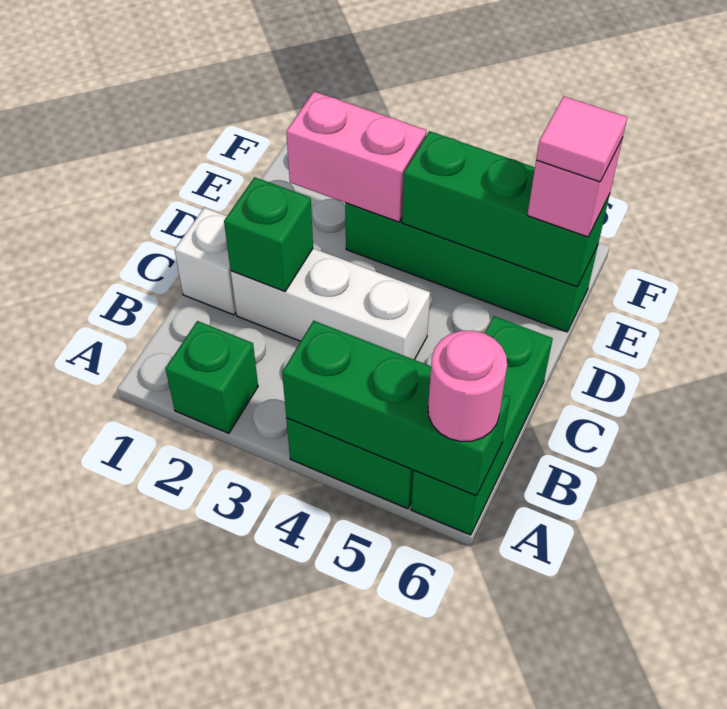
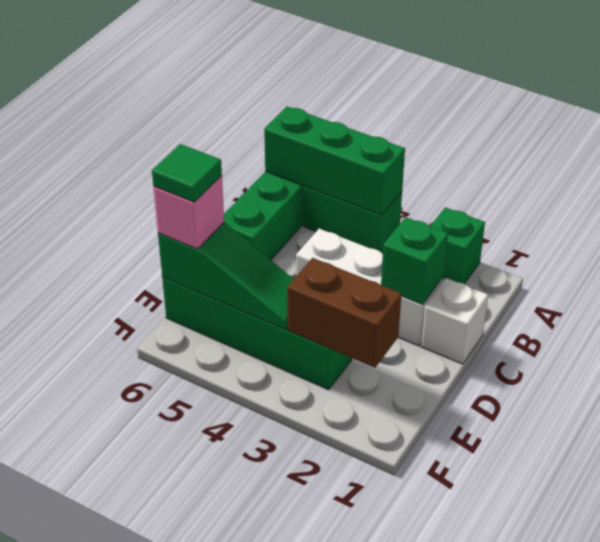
pink round brick A6 level 3 -> none
pink brick E2:E3 level 2 -> brown brick E2:E3 level 2
green brick E4:E6 level 2 -> green slope E4:E6 level 2 top 6
pink tile E6 level 4 -> green tile E6 level 4

